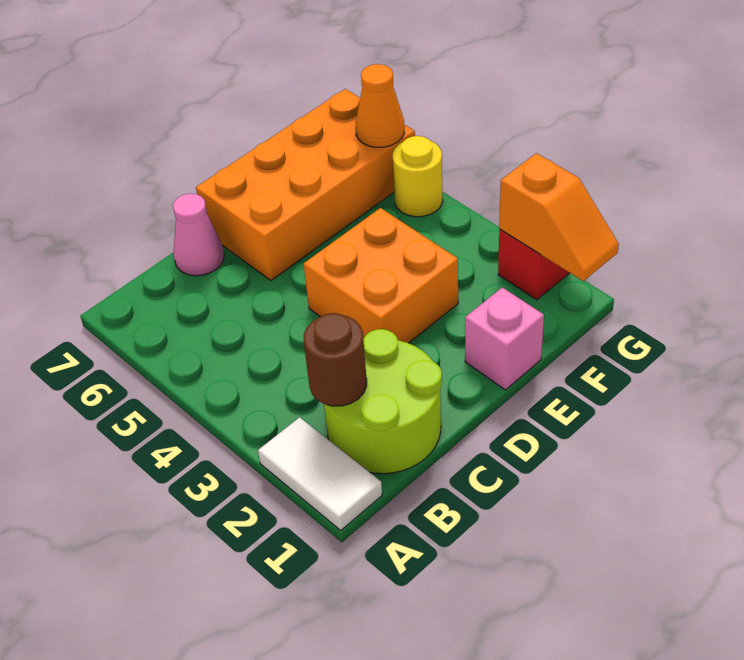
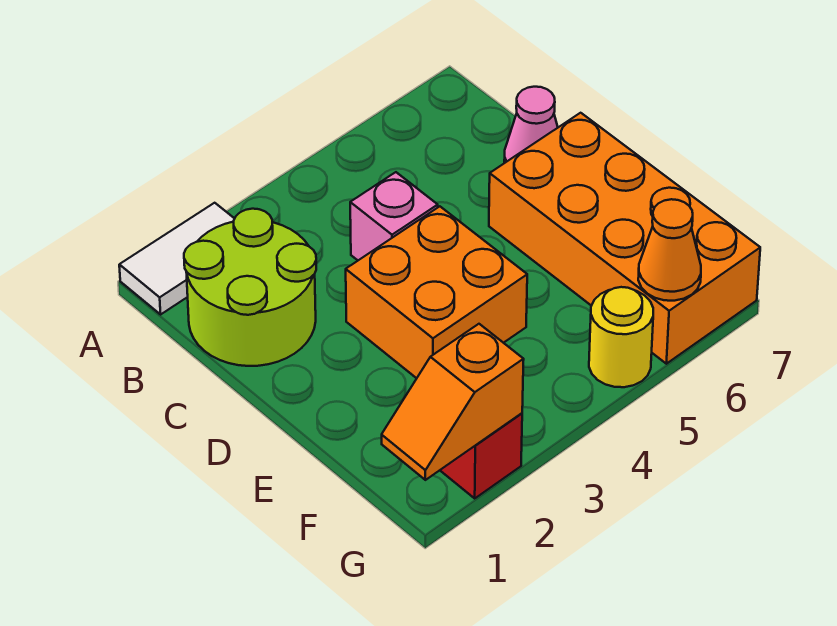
brown round brick B2 level 2 -> none
pink brick E1 level 1 -> pink brick C4 level 1

